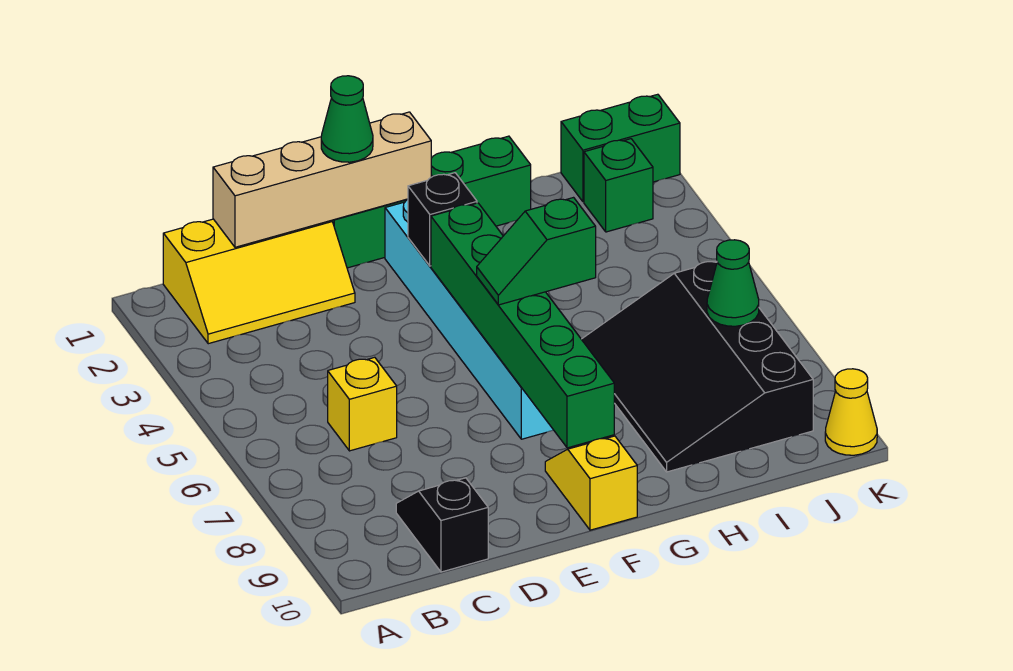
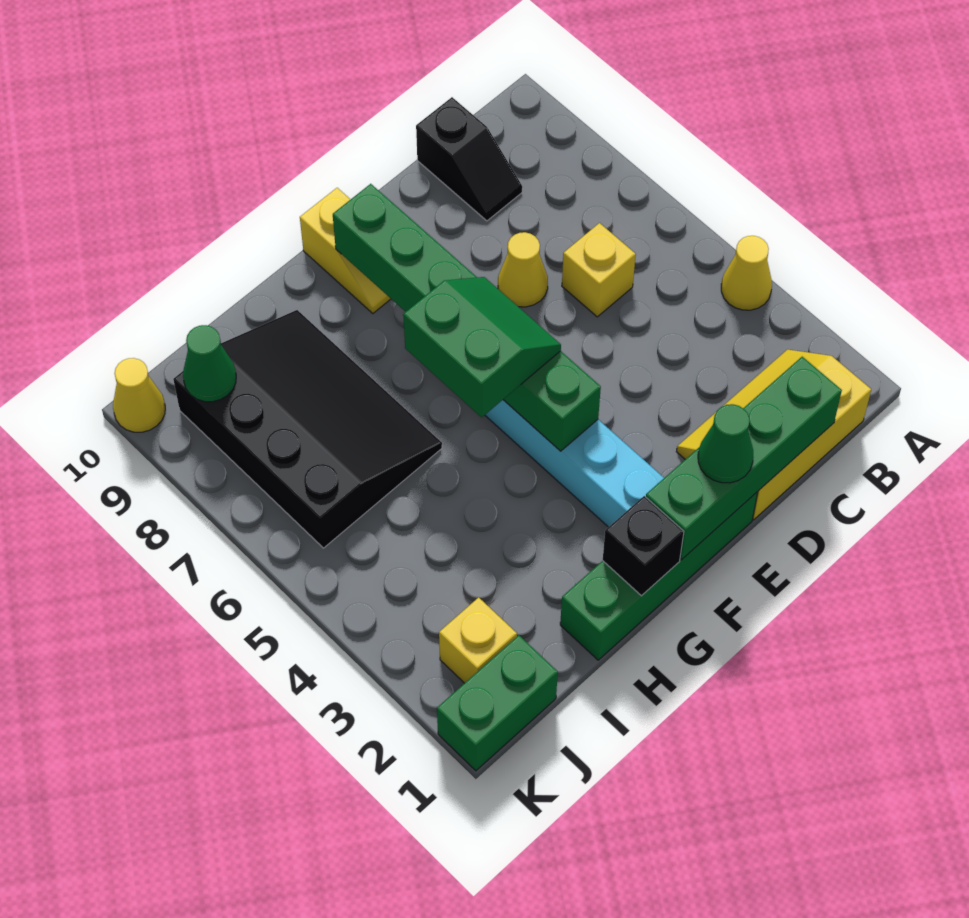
none -> yellow cone A4 level 1
tan brick C1:F1 level 2 -> green brick C1:F1 level 2
none -> yellow cone D7 level 1
black brick F3 level 2 -> black brick G1 level 2
green slope F6:G6 level 3 top G -> green slope F5:G6 level 3 top G
green brick J2 level 1 -> yellow brick J2 level 1
green cone J7 level 2 -> green cone J9 level 2

